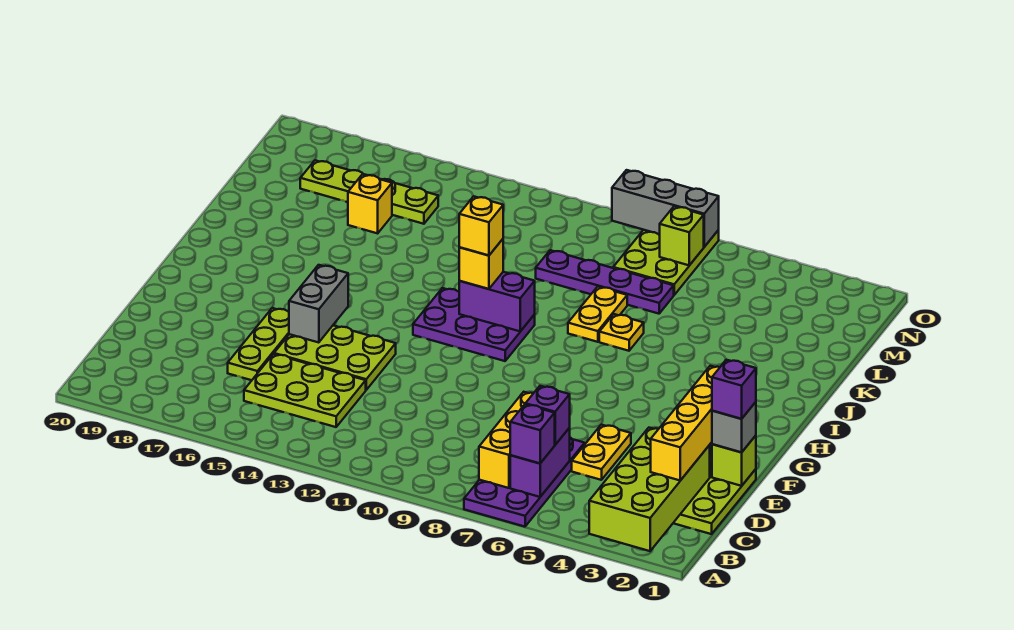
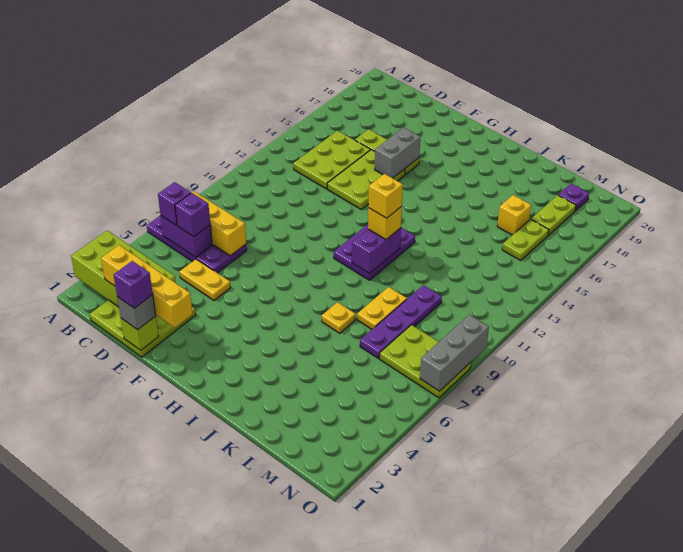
grey brick F15:G15 level 2 -> grey brick F15:F16 level 2
yellow plate J8:K8 level 1 -> yellow plate K8:K9 level 1
none -> purple plate M19 level 1
lime brick N7 level 2 -> none

